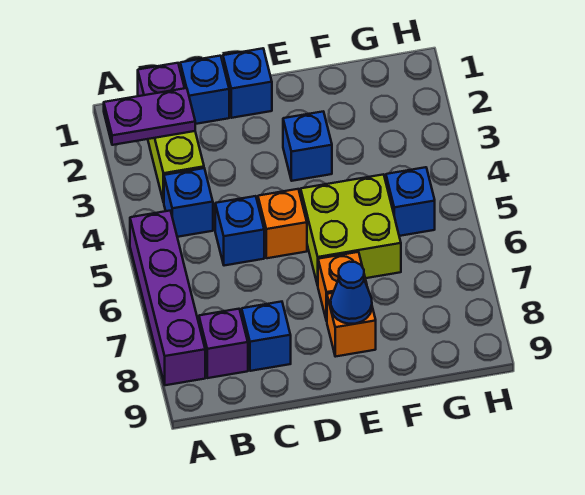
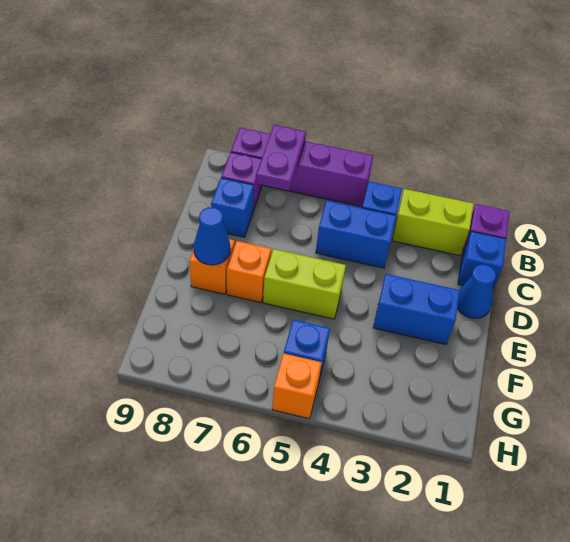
purple plate A2:B2 level 2 -> purple plate A7:B7 level 2
blue brick C5 level 1 -> blue brick C4:C5 level 1
blue brick D1 level 1 -> blue cone D1 level 1
orange brick D5 level 1 -> orange brick H5 level 1
blue brick E3 level 1 -> blue brick E2:E3 level 1
lime brick E5:F6 level 1 -> lime brick E5:E6 level 1

